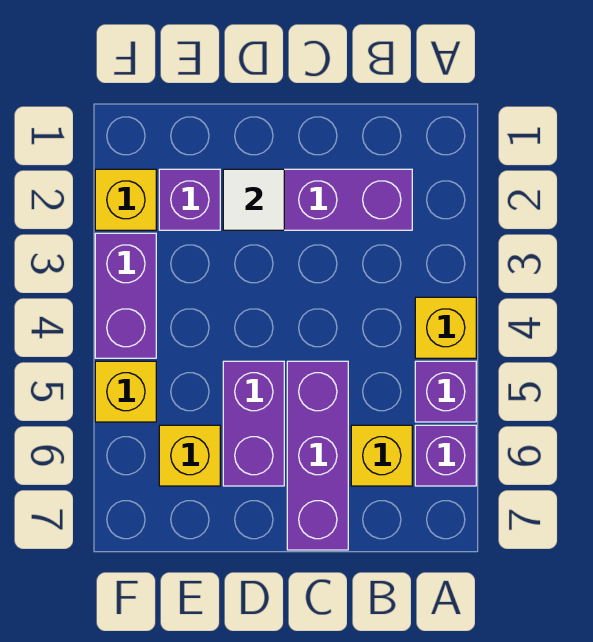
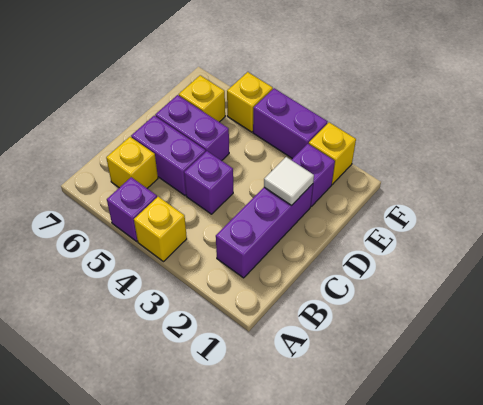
purple brick A6 level 1 -> purple brick C4 level 1
purple brick C5:C7 level 1 -> purple brick C5:C6 level 1

